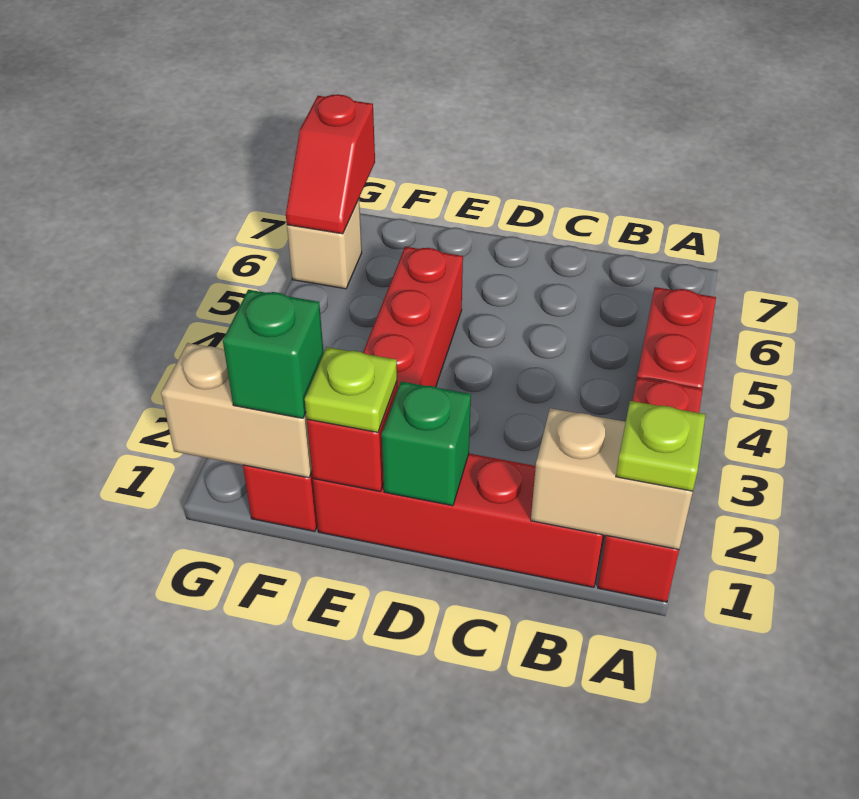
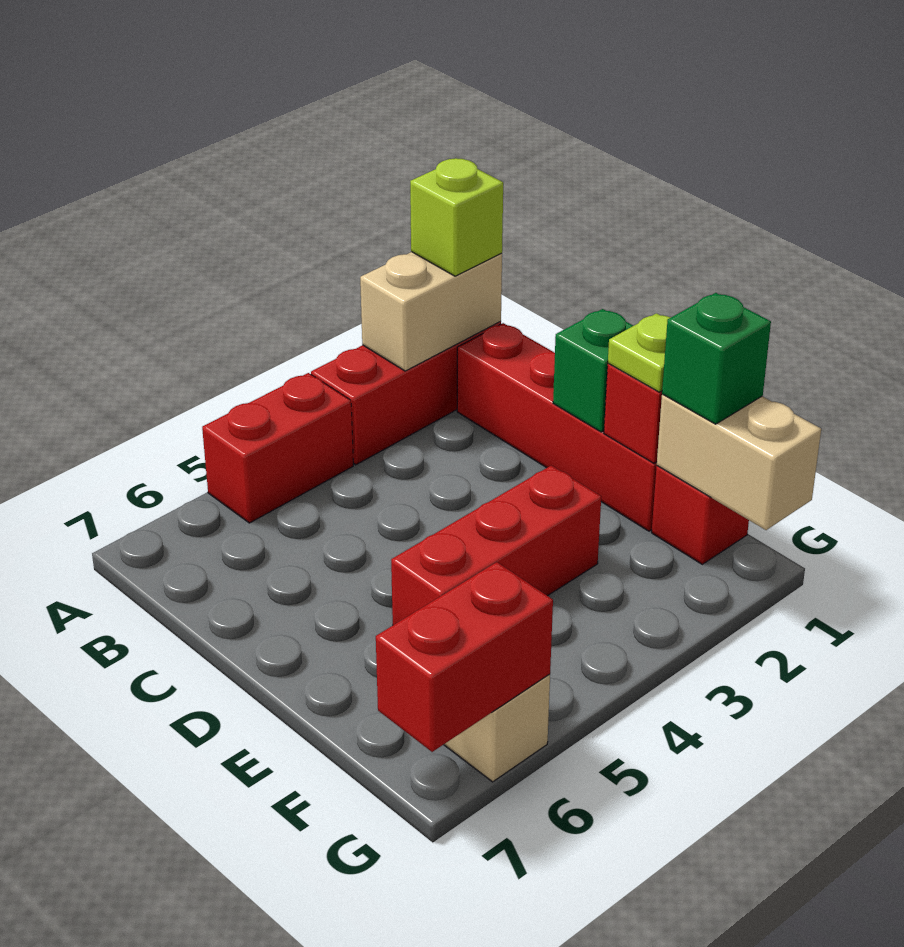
tan brick A1:B1 level 2 -> tan brick A1:A2 level 2
lime plate A1 level 3 -> lime brick A1 level 3
red slope G6:G7 level 2 top 7 -> red brick G6:G7 level 2

